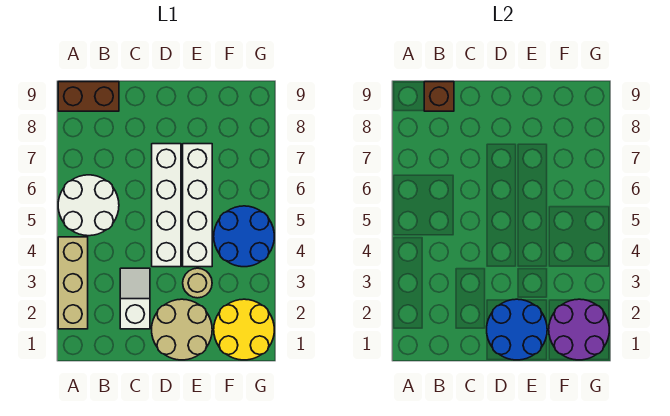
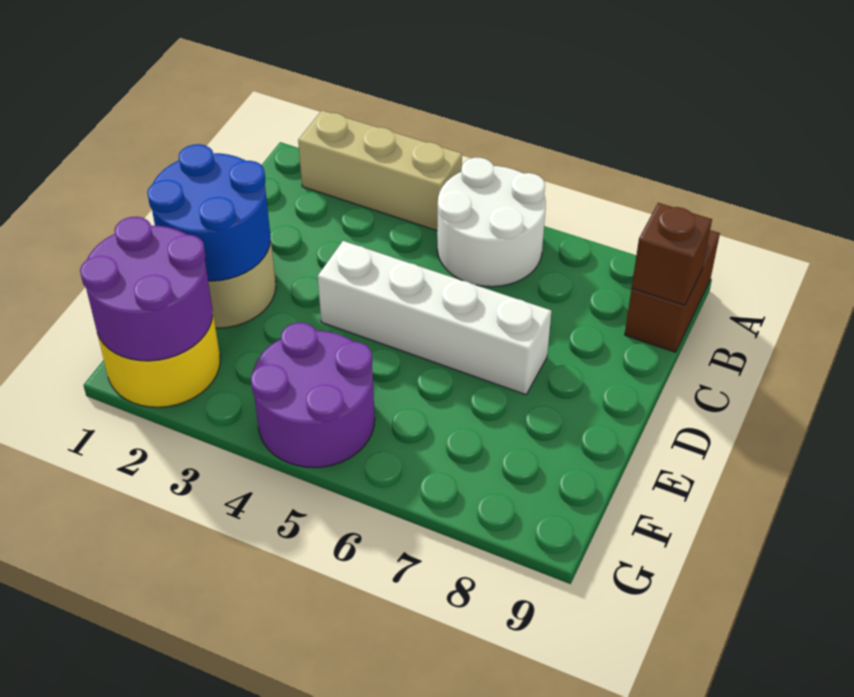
white slope C2:C3 level 1 top 2 -> none
tan round brick E3 level 1 -> none
white brick E4:E7 level 1 -> none
blue round brick F4:G5 level 1 -> purple round brick F4:G5 level 1

